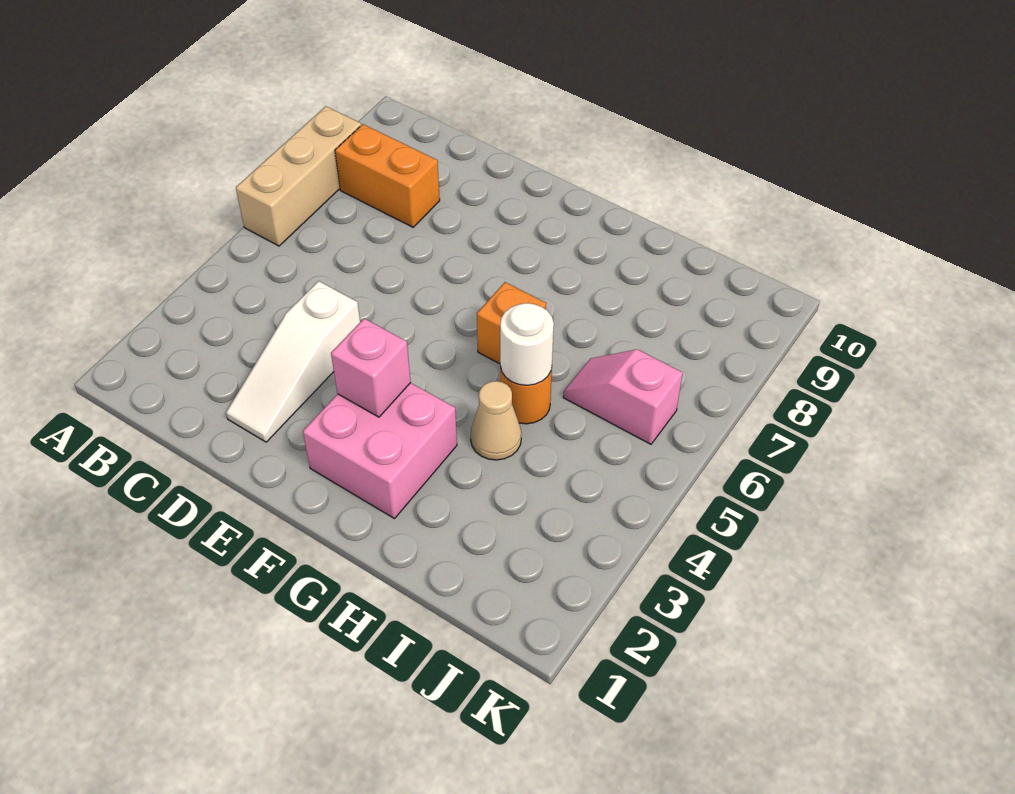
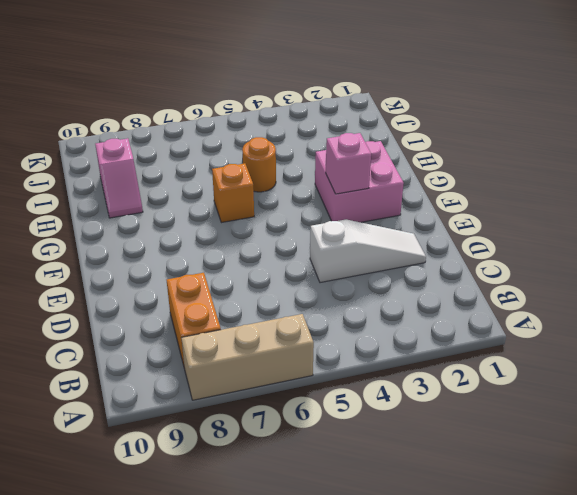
tan cone H4 level 1 -> none
white round brick H5 level 2 -> none
pink slope I6:J6 level 1 top J -> pink slope H9:I9 level 1 top I

